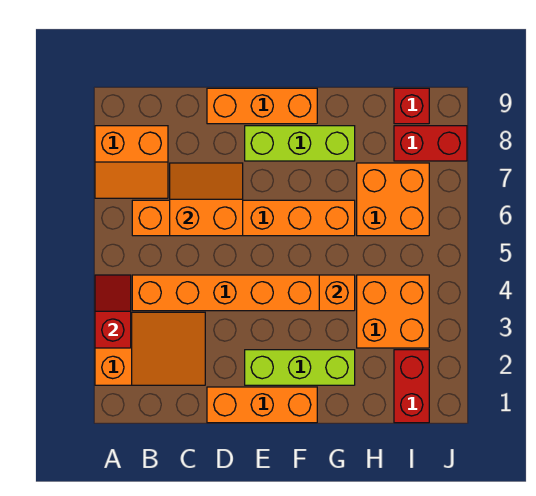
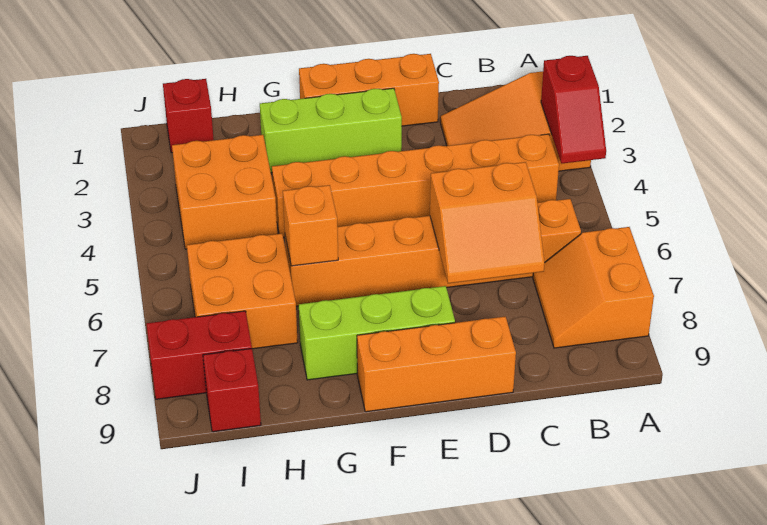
orange slope A7:B8 level 1 top 8 -> orange slope A7:B8 level 1 top A
orange brick G4 level 2 -> orange brick G6 level 2
red brick I1:I2 level 1 -> red brick I1 level 1

